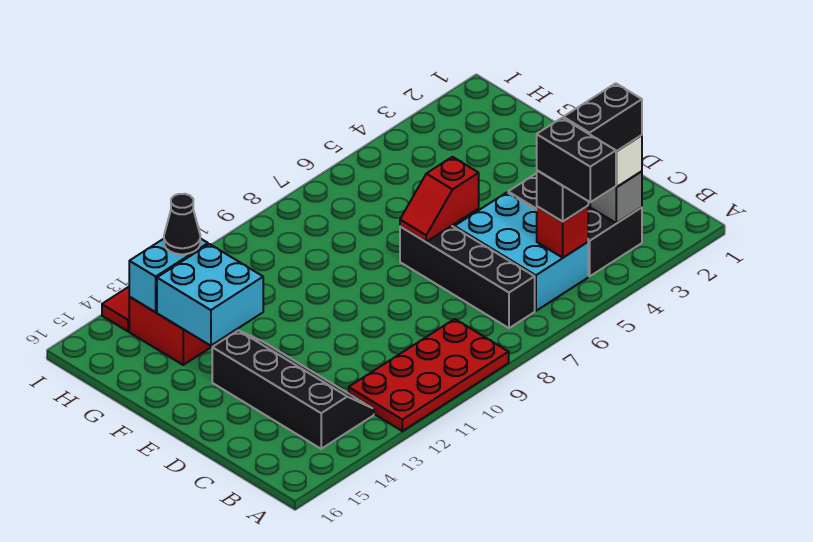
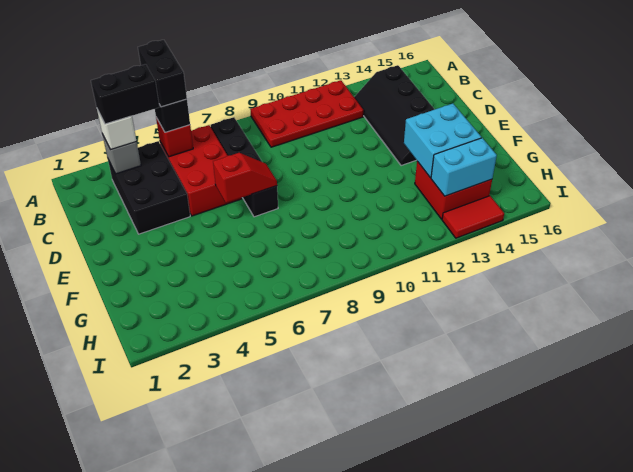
cyan brick B5:D6 level 1 -> red brick B5:D6 level 1
black cone H13 level 3 -> none

